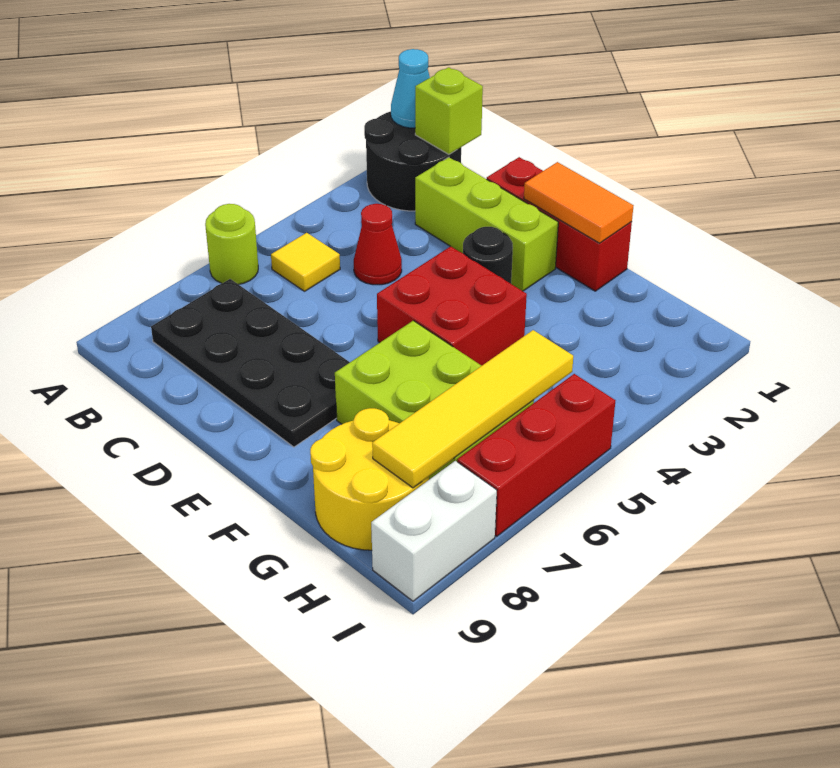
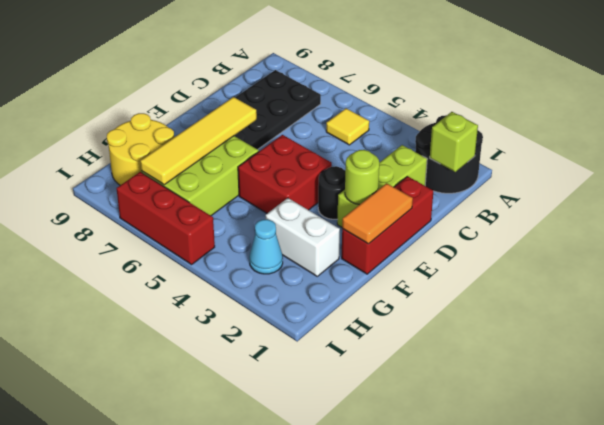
cyan cone A1 level 2 -> cyan cone H3 level 1
lime round brick A6 level 1 -> lime round brick E2 level 2
red cone C4 level 1 -> none
yellow tile H5:H8 level 2 -> yellow tile E7:H7 level 2
white brick I8:I9 level 1 -> white brick G2:G3 level 1

